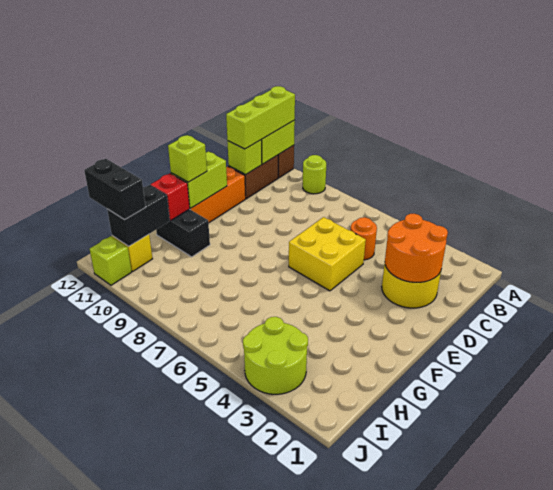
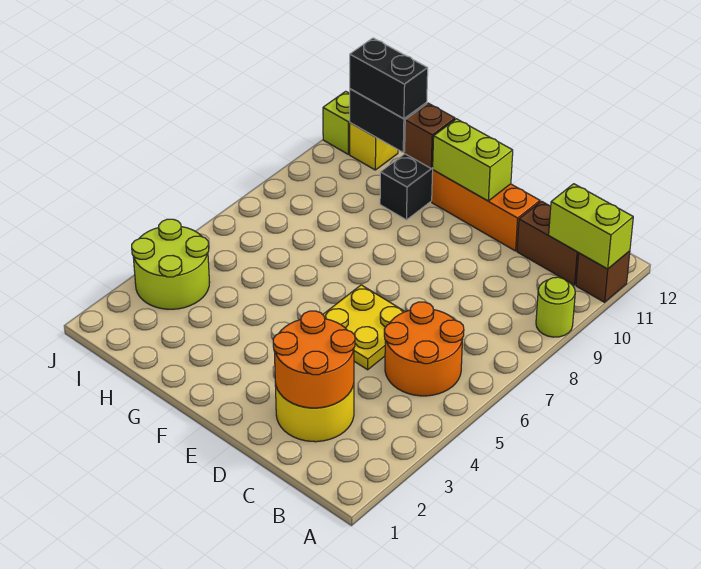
lime brick A11:C11 level 3 -> none
orange round brick C5 level 1 -> orange round brick B5:C6 level 1
lime brick C11 level 2 -> none
yellow brick D5:E6 level 1 -> yellow plate D5:E6 level 1
lime brick F11 level 3 -> none
red brick G11 level 2 -> brown brick G11 level 2
black brick I11:I12 level 3 -> black brick H11:I11 level 3

